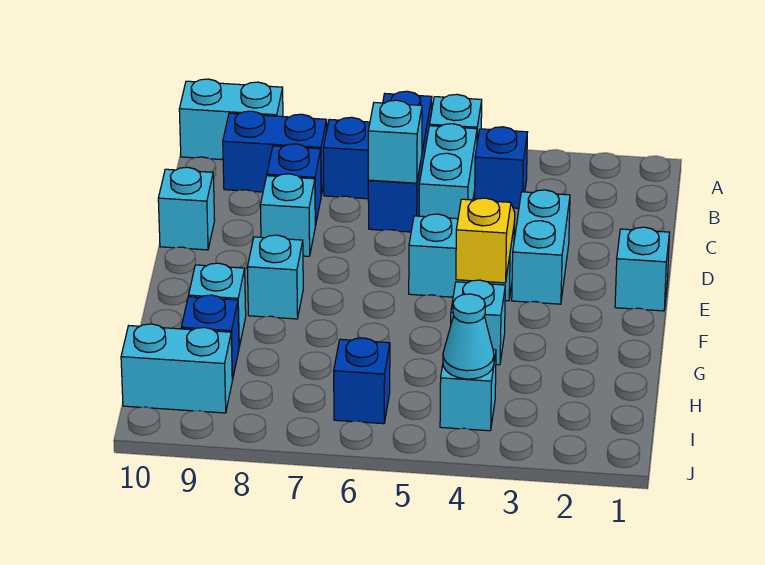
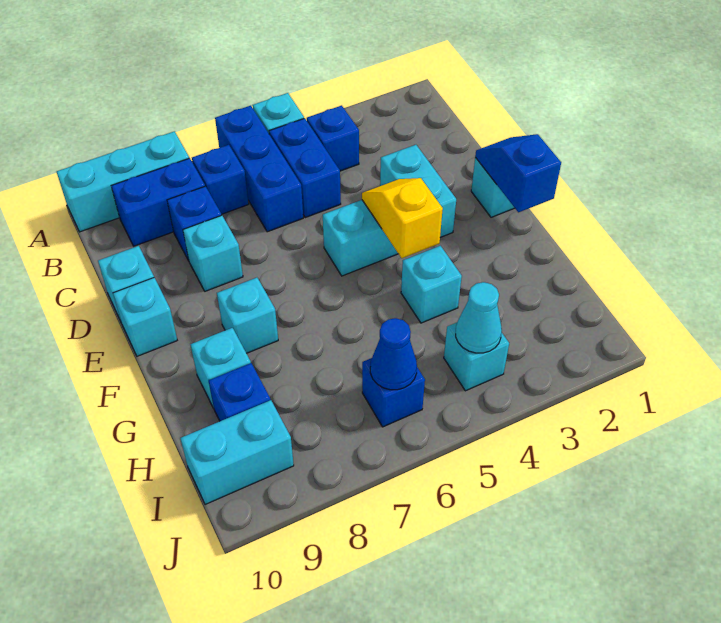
cyan brick A9:A10 level 1 -> cyan brick A8:A10 level 1
cyan brick B5:C5 level 1 -> blue brick B5:C5 level 1
cyan brick C6 level 2 -> cyan brick E10 level 1
none -> blue slope E1:F1 level 2 top F
none -> blue cone I6 level 2

